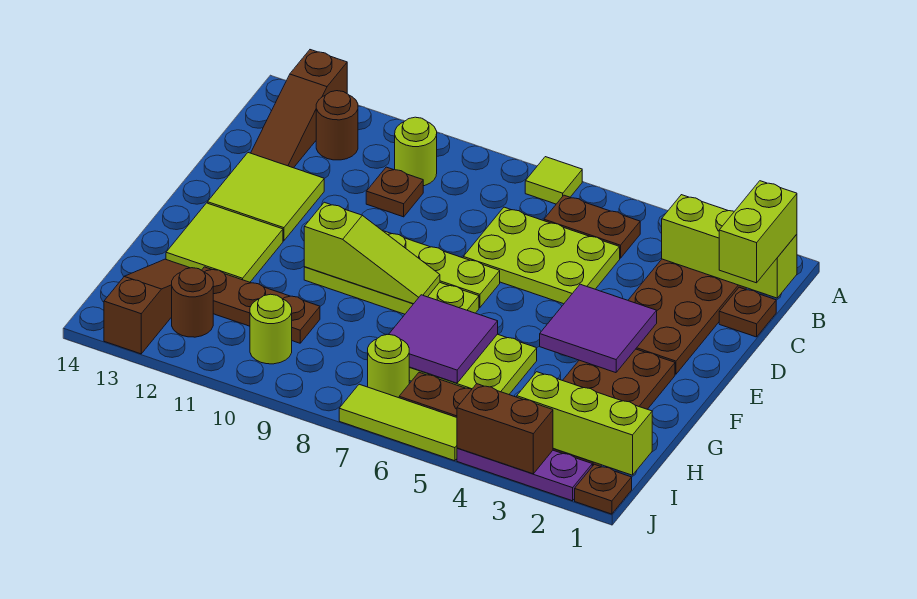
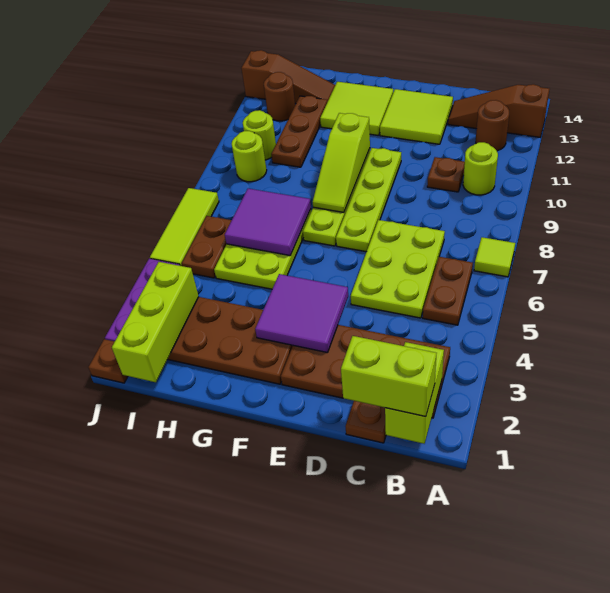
lime brick B1:B3 level 2 -> lime brick B1:B2 level 2
lime round brick I7 level 1 -> lime round brick I9 level 1
brown brick J3:J4 level 2 -> none

